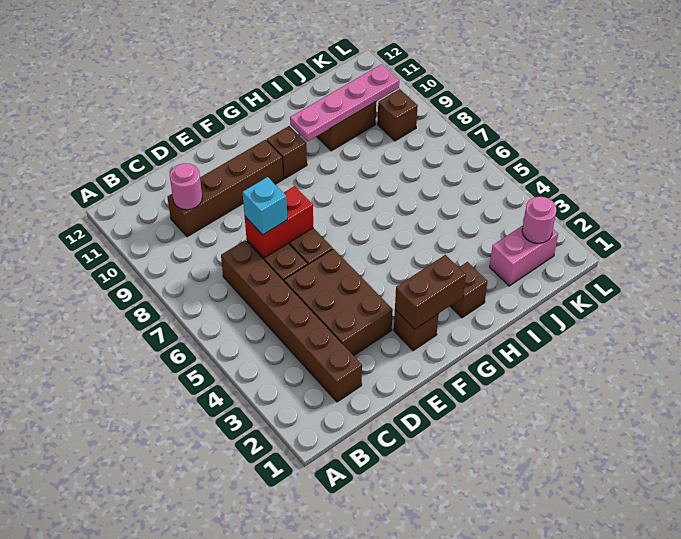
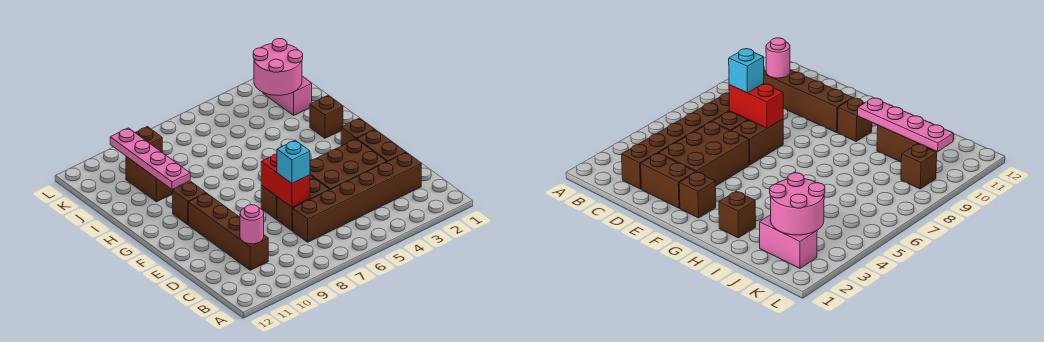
brown brick F2:G2 level 2 -> brown brick D2:E2 level 1
pink round brick K2 level 2 -> pink round brick J2:K3 level 2

